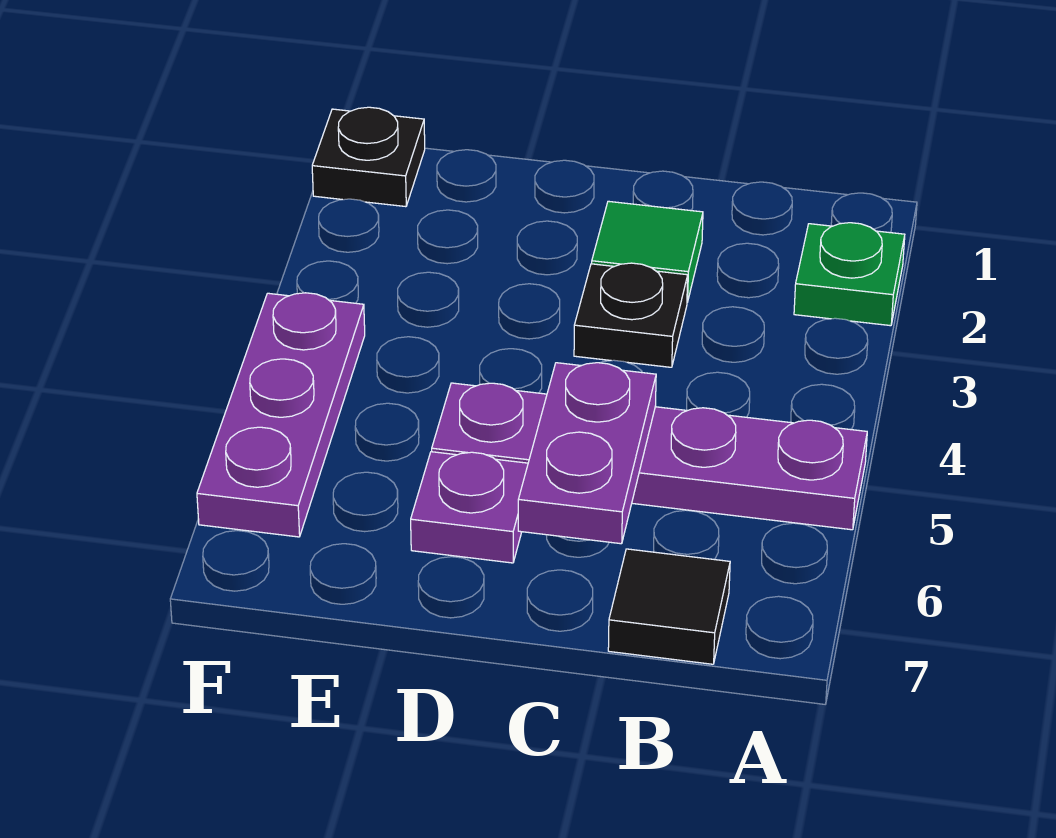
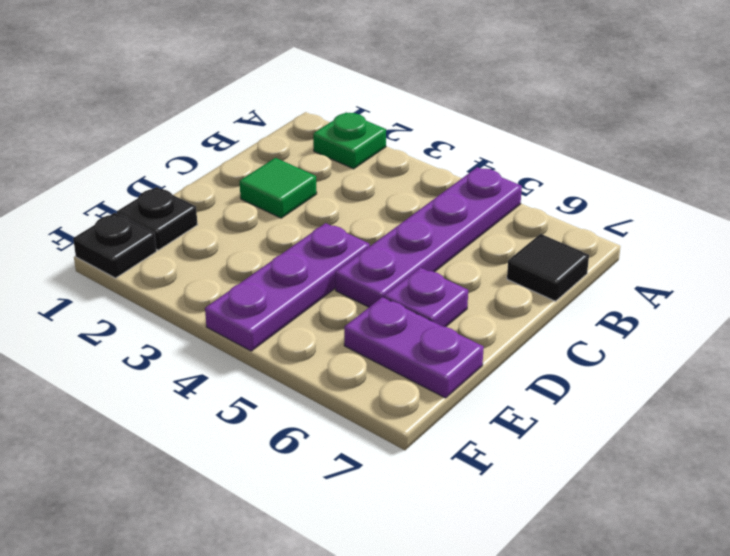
black plate C3 level 1 -> black plate E1 level 1
purple plate C5:C6 level 2 -> purple plate E6:E7 level 1
purple plate F4:F6 level 1 -> purple plate D4:F4 level 1

